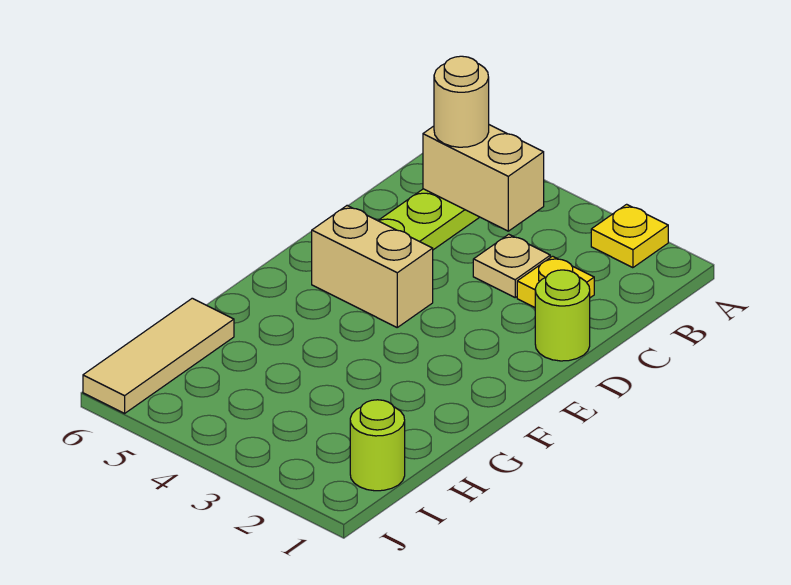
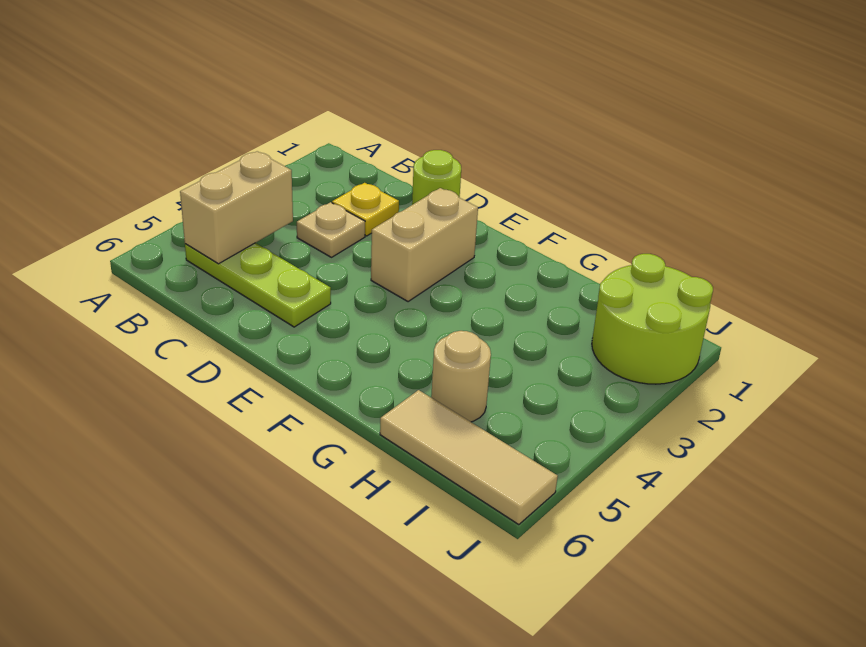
yellow plate A2 level 1 -> none
tan round brick B5 level 3 -> tan round brick H5 level 1
tan brick E4:E5 level 1 -> tan brick E2:E3 level 1
lime round brick I1 level 1 -> lime round brick I1:J2 level 1

